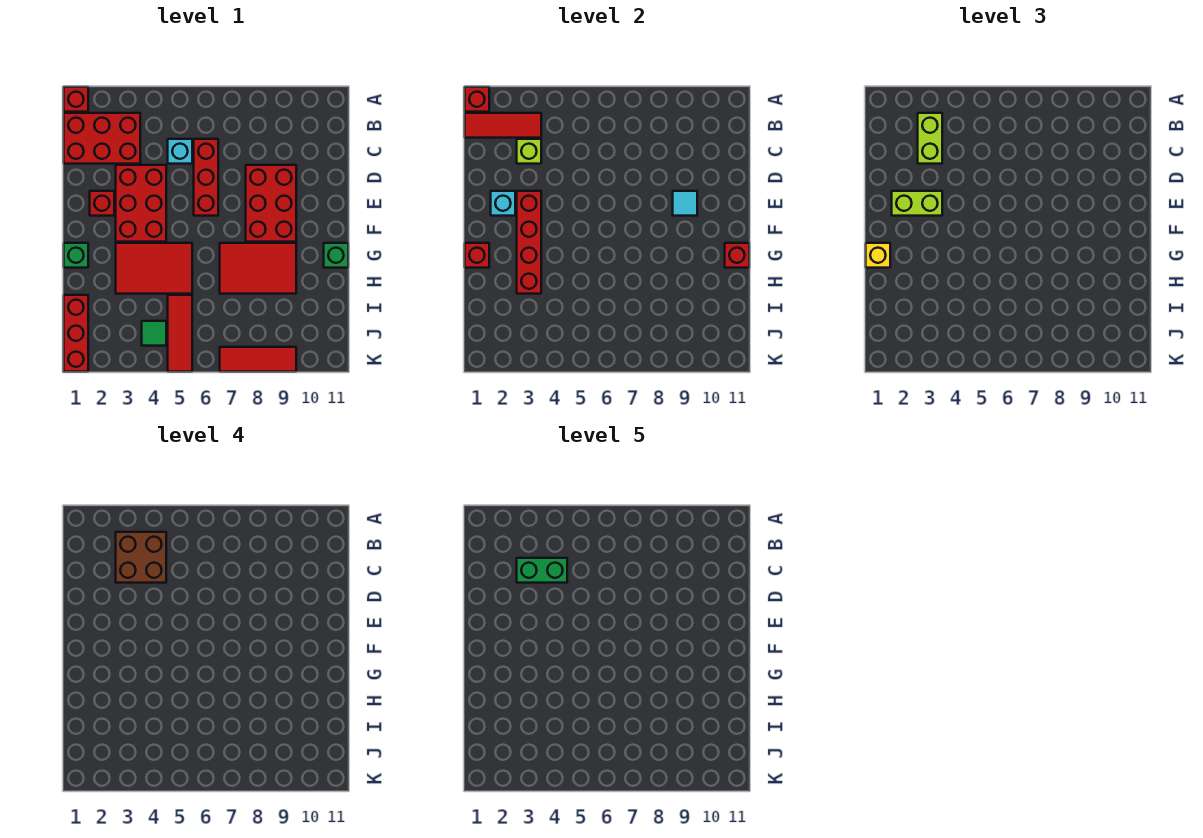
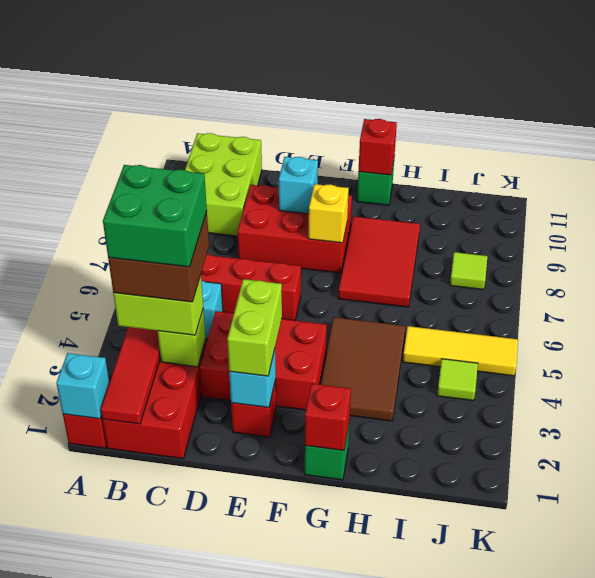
red brick A1 level 2 -> cyan brick A1 level 2
none -> lime brick B9:C11 level 1
green brick C3:C4 level 5 -> green brick B3:C4 level 5
red brick E3:H3 level 2 -> none
cyan tile E9 level 2 -> cyan brick E9 level 2
yellow brick G1 level 3 -> yellow brick F8 level 2
red tile G3:H5 level 1 -> brown tile G3:H5 level 1
red brick I1:K1 level 1 -> none
red tile I5:K5 level 1 -> yellow tile I5:K5 level 1
green tile J4 level 1 -> lime tile J4 level 1
none -> lime tile J8 level 1
red tile K7:K9 level 1 -> none

